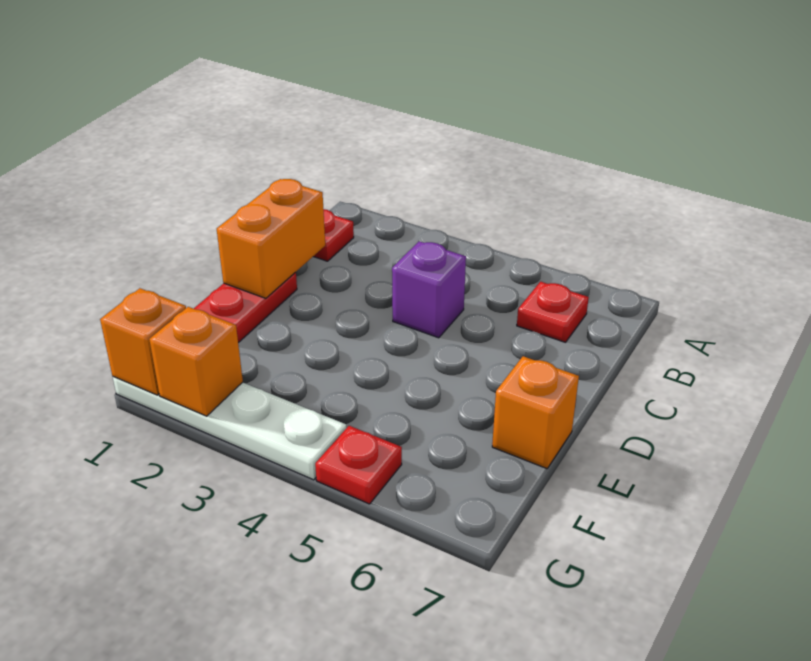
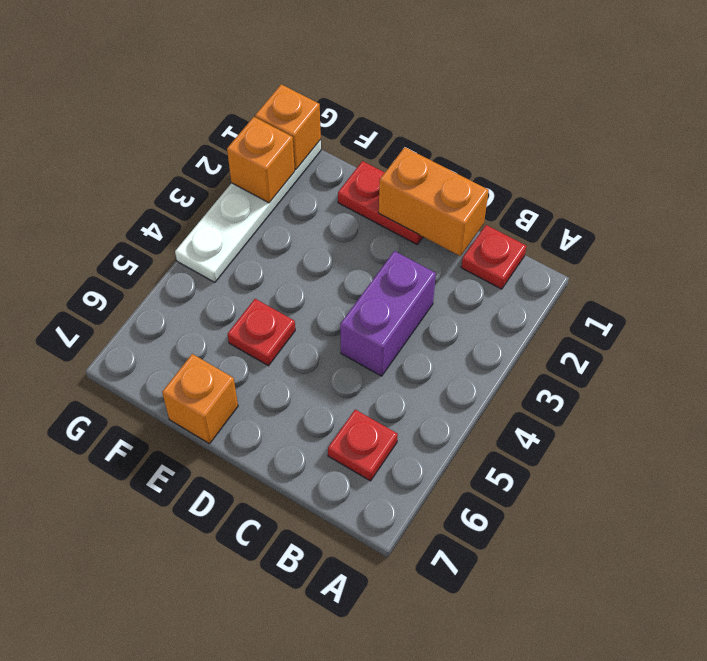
purple brick C4 level 1 -> purple brick C3:C4 level 1
red plate G5 level 1 -> red plate E5 level 1

